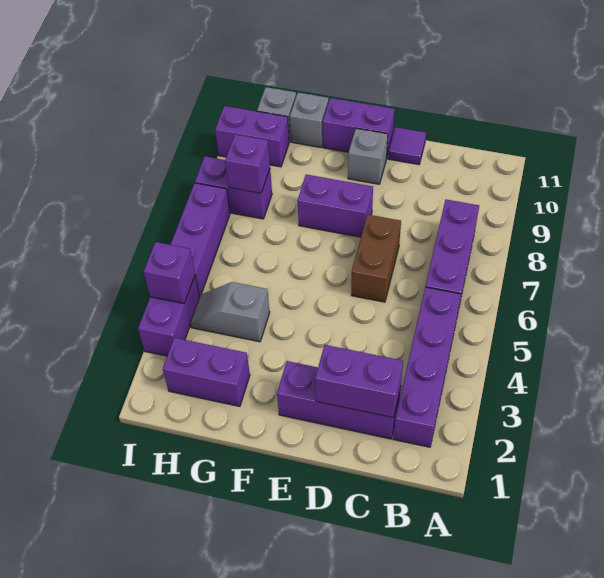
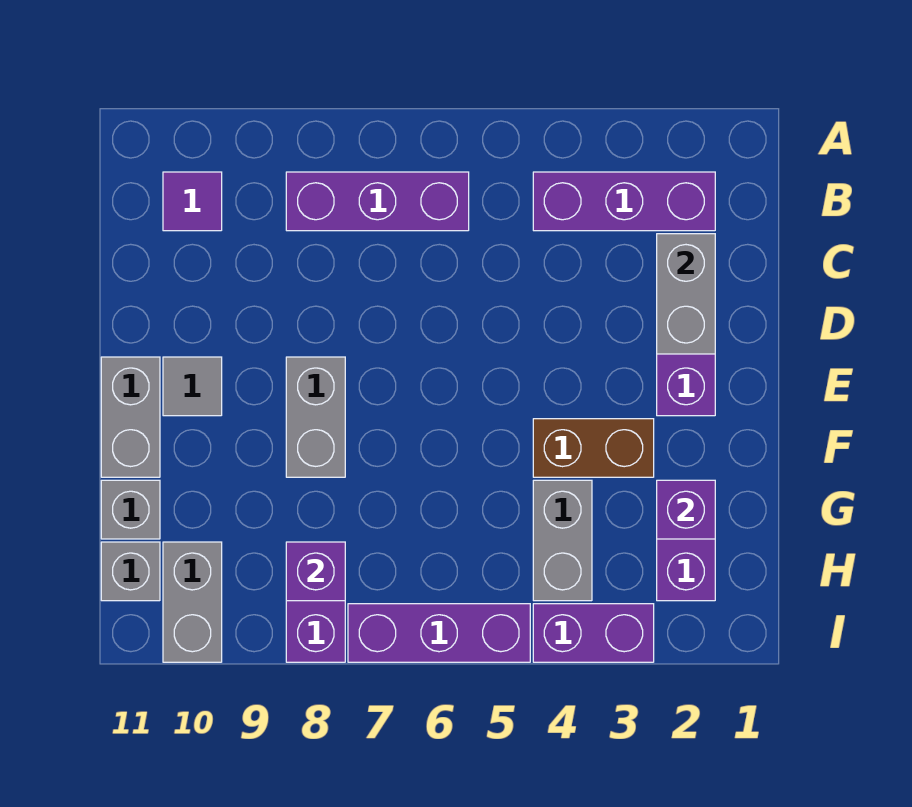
purple brick B2:B5 level 1 -> purple brick B2:B4 level 1
purple brick C2:D2 level 2 -> grey brick C2:D2 level 2
brown brick D6:D7 level 1 -> brown brick F3:F4 level 1
purple tile D11 level 1 -> purple tile B10 level 1
purple brick E8:F8 level 1 -> grey brick E8:F8 level 1
grey brick E10 level 1 -> grey tile E10 level 1
purple brick E11:F11 level 1 -> grey brick E11:F11 level 1
grey slope G4:H4 level 1 top G -> grey brick G4:H4 level 1
purple brick H10:I10 level 1 -> grey brick H10:I10 level 1
purple brick I4 level 2 -> purple brick G2 level 2

